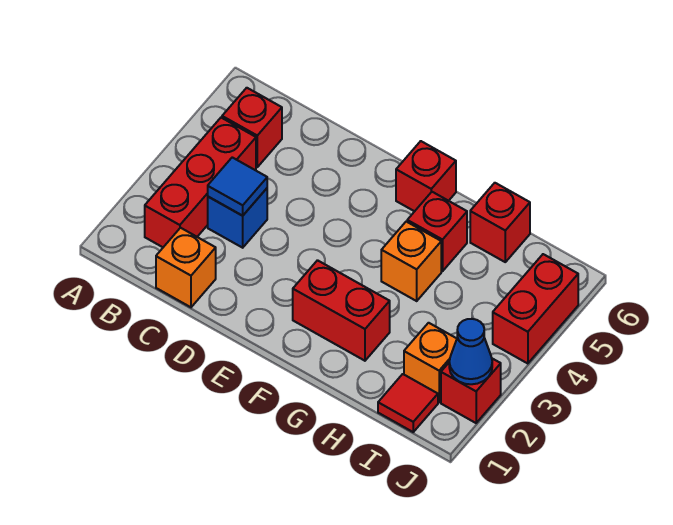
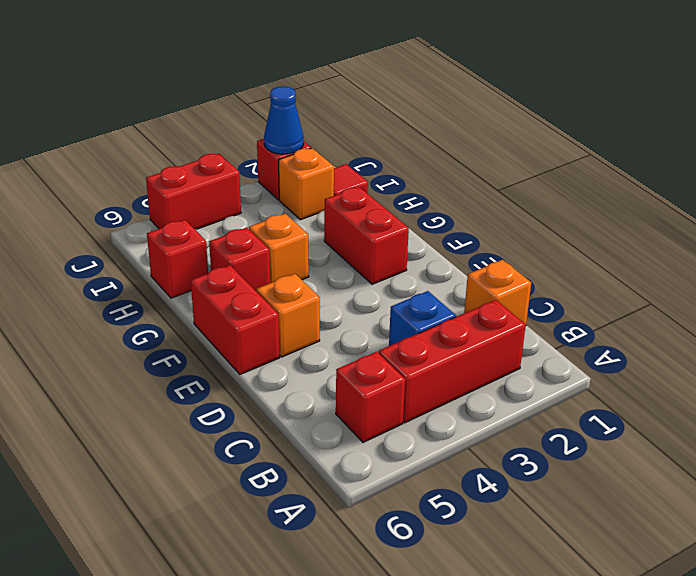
blue tile C3 level 2 -> none
none -> orange brick E5 level 1
red brick F6 level 1 -> red brick E6:F6 level 1

